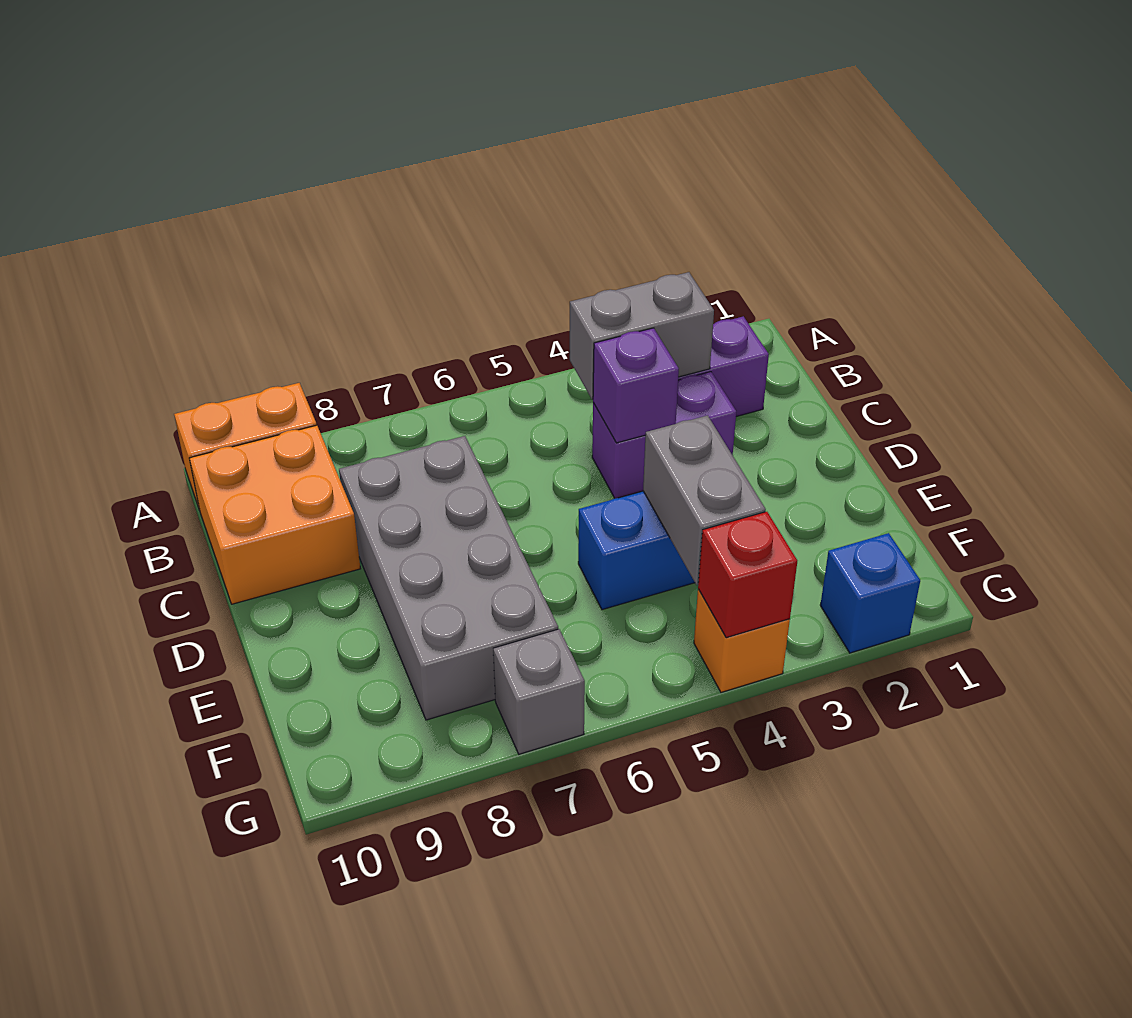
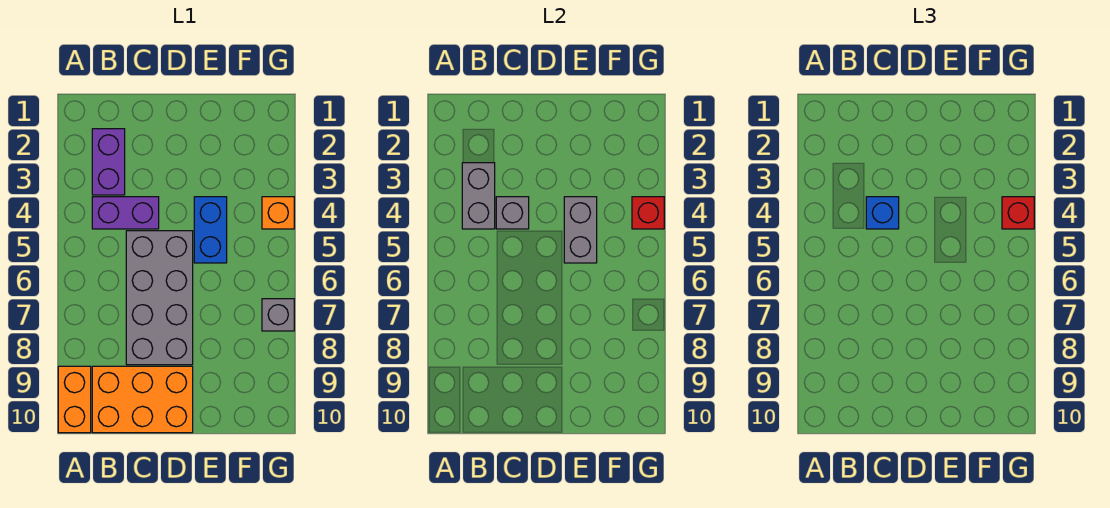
orange brick B9:C10 level 1 -> orange brick B9:D10 level 1
purple brick C3:C4 level 1 -> purple brick B4:C4 level 1
purple brick C4 level 2 -> grey brick C4 level 2
grey brick C7:F8 level 1 -> grey brick C5:D8 level 1
grey brick E4:F4 level 2 -> grey brick E4:E5 level 2
blue brick G2 level 1 -> blue brick C4 level 3
none -> red brick G4 level 3

